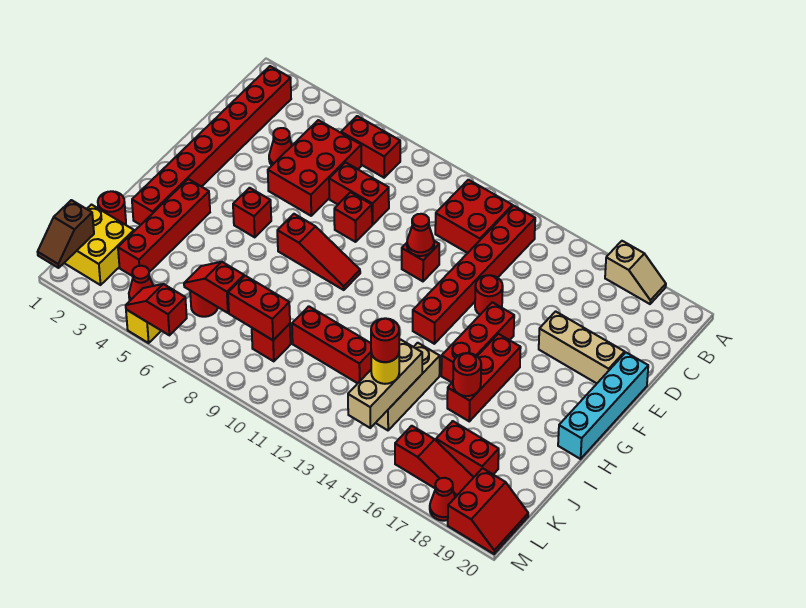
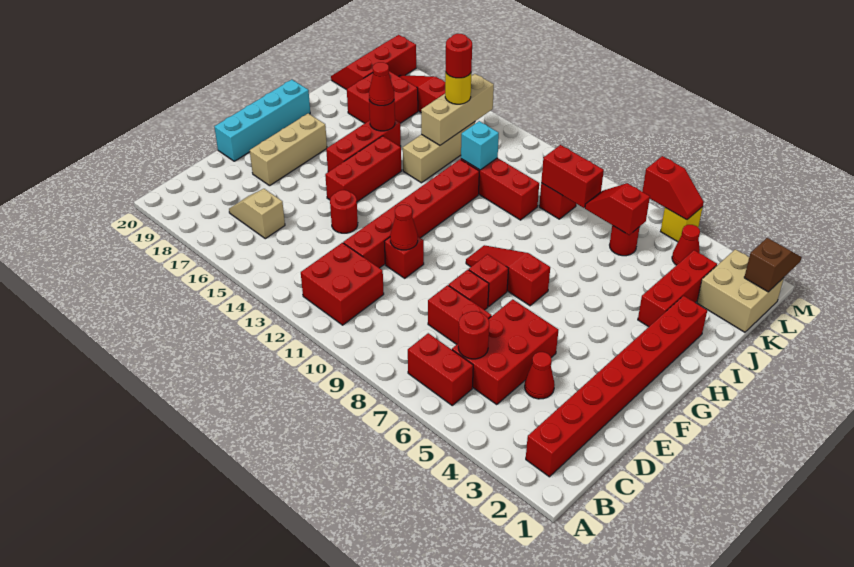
tan slope A17:A18 level 1 top 17 -> tan slope C16:C17 level 1 top 16
red brick B13:G13 level 1 -> red brick D12:I12 level 1
tan brick E17:E19 level 1 -> tan brick E18:G18 level 1
red brick G5 level 1 -> red brick F8 level 1
red brick H3:K3 level 1 -> red brick I3:K3 level 1
red round brick J1 level 1 -> red round brick C6 level 2
none -> cyan brick J12 level 2
yellow brick K1:L2 level 1 -> tan brick K1:L2 level 1
red slope K6:K7 level 2 top 7 -> red slope K6:K7 level 2 top 6
red brick K17:K18 level 1 -> red brick J17:K18 level 1
red slope L19:M20 level 1 top 19 -> red slope K19:M20 level 1 top 19
red cone M18 level 1 -> red cone I16 level 3

